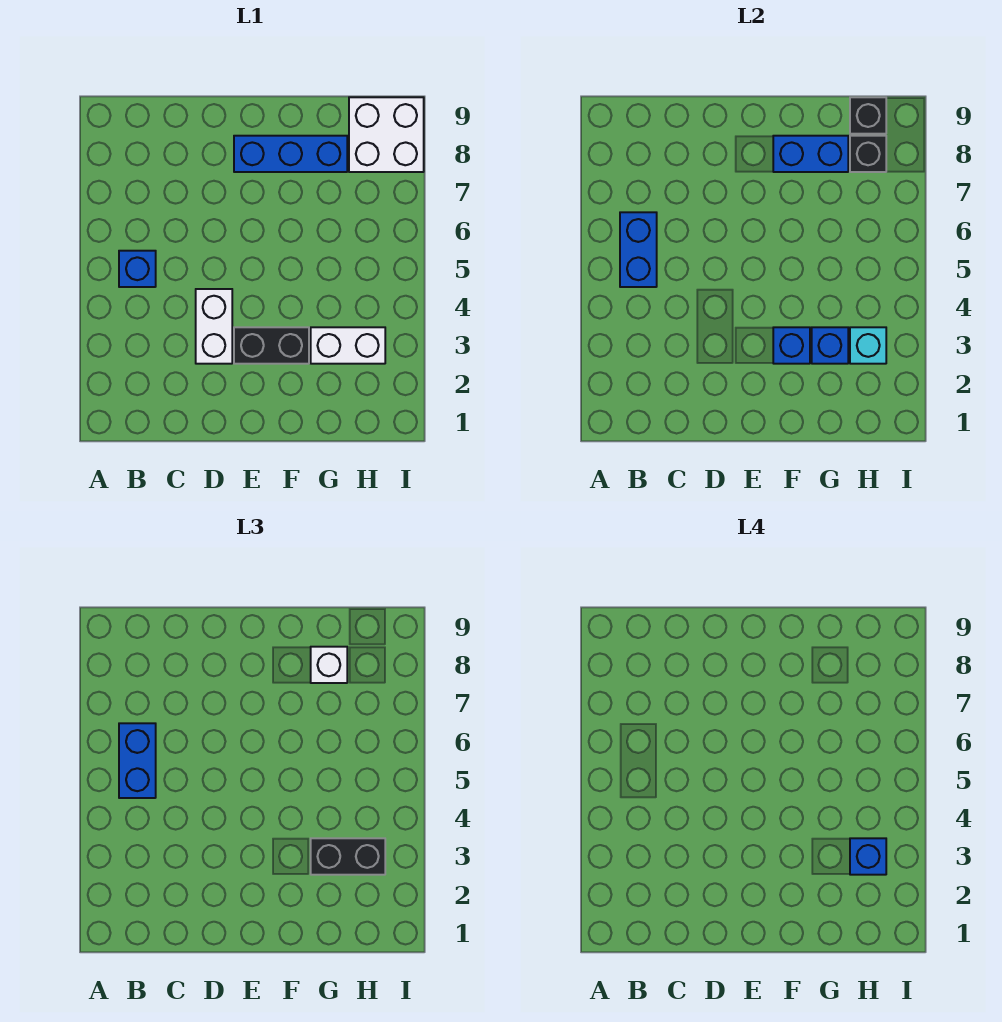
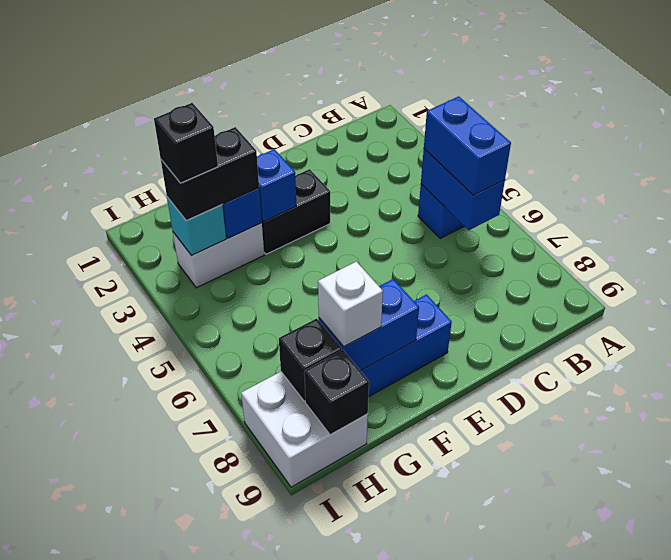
white brick D3:D4 level 1 -> none
blue brick H3 level 4 -> black brick H3 level 4

